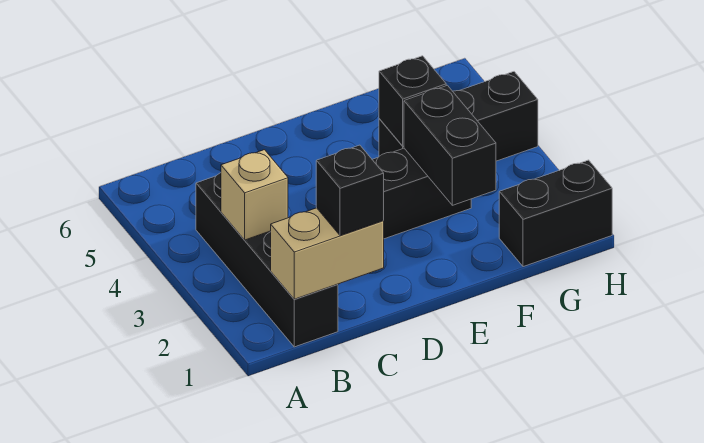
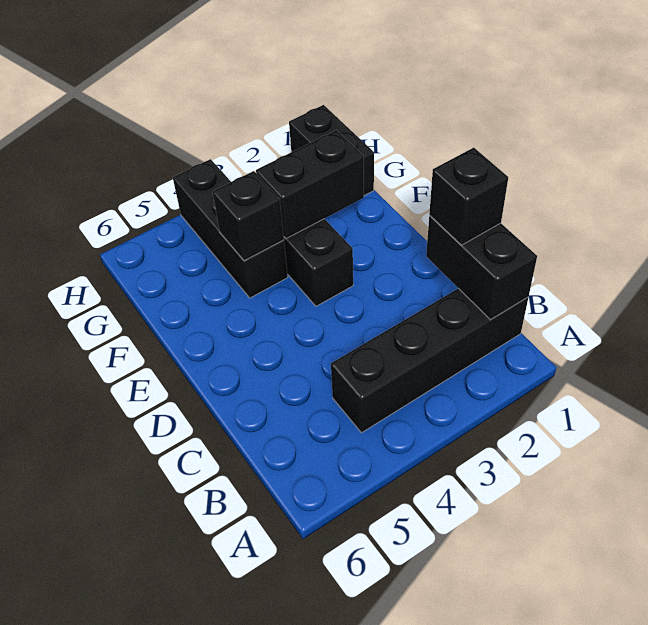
tan brick B1:C1 level 2 -> black brick B1:C1 level 2
tan brick B3 level 2 -> none

